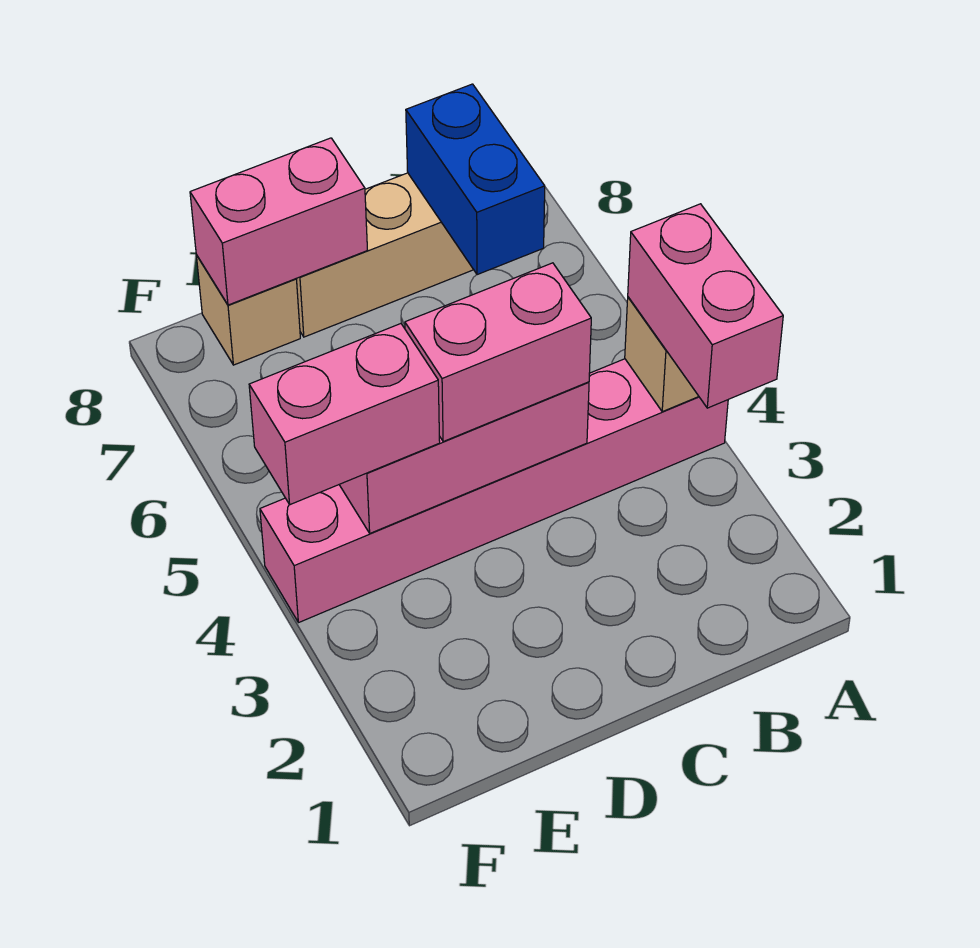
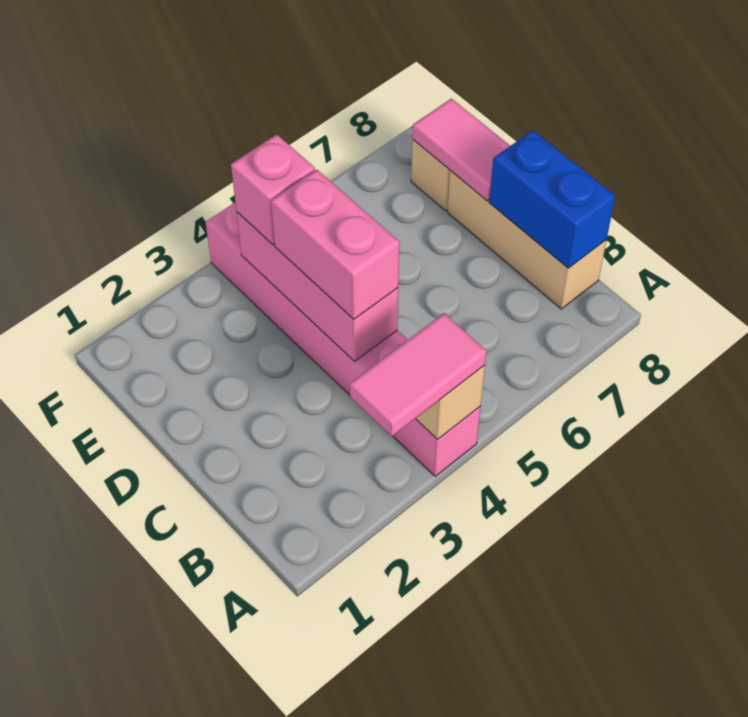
pink brick A3:A4 level 3 -> pink tile A3:A4 level 3
blue brick B7:B8 level 2 -> blue brick B8:C8 level 2
pink brick D8:E8 level 2 -> pink tile D8:E8 level 2
pink brick E4:F4 level 3 -> pink brick E4 level 3

